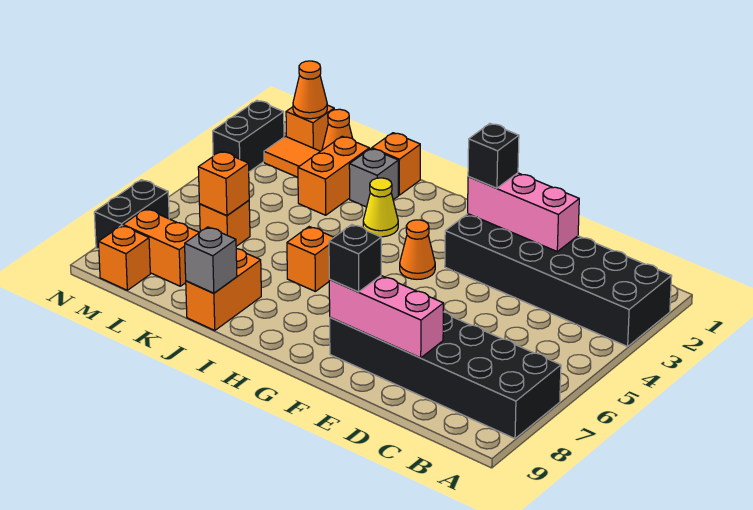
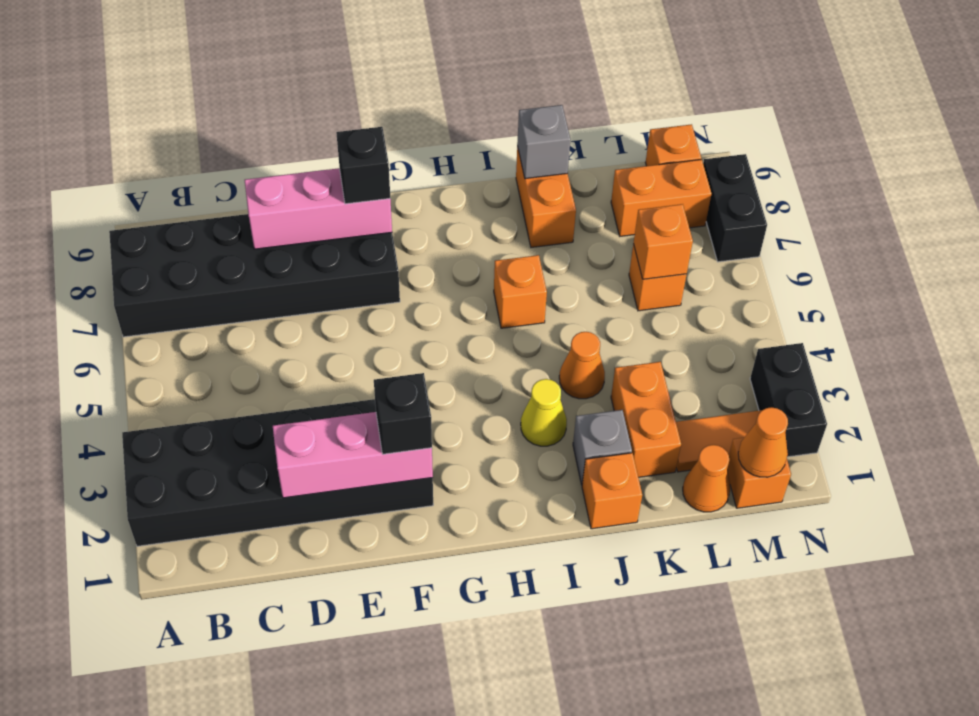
orange cone G4 level 1 -> orange cone J4 level 1

